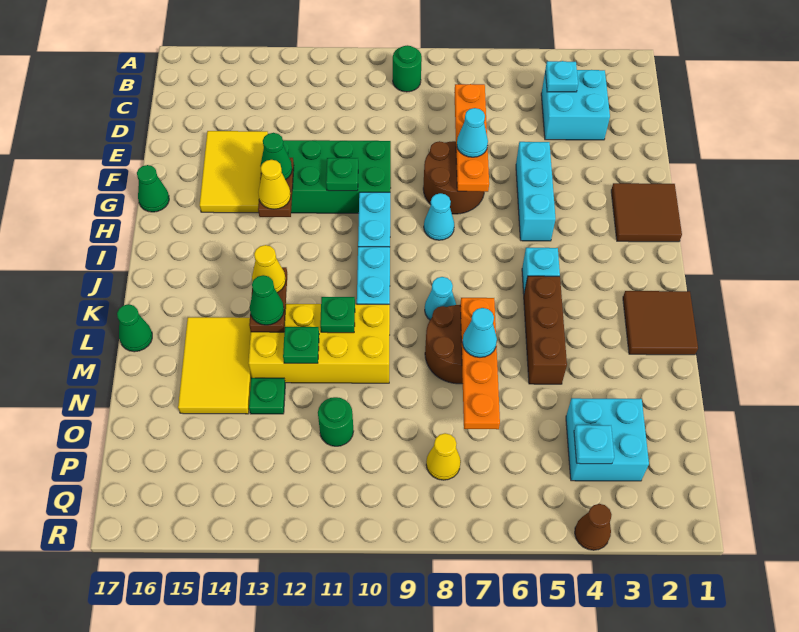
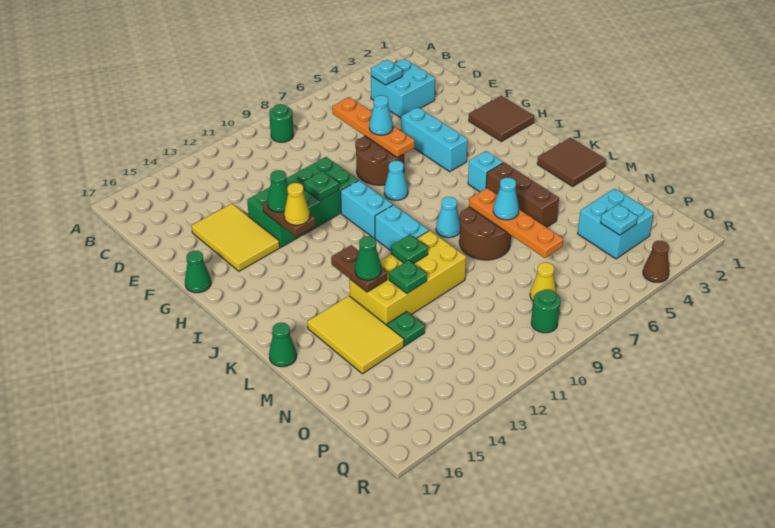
yellow cone K13 level 3 -> none
green round brick O11 level 1 -> green round brick Q9 level 1

